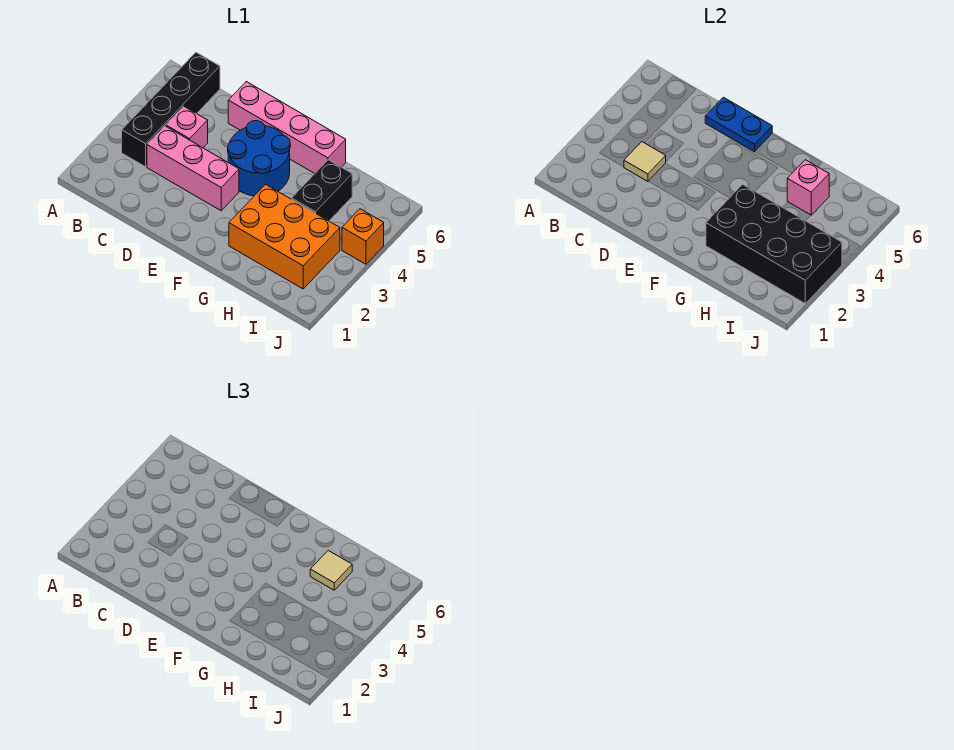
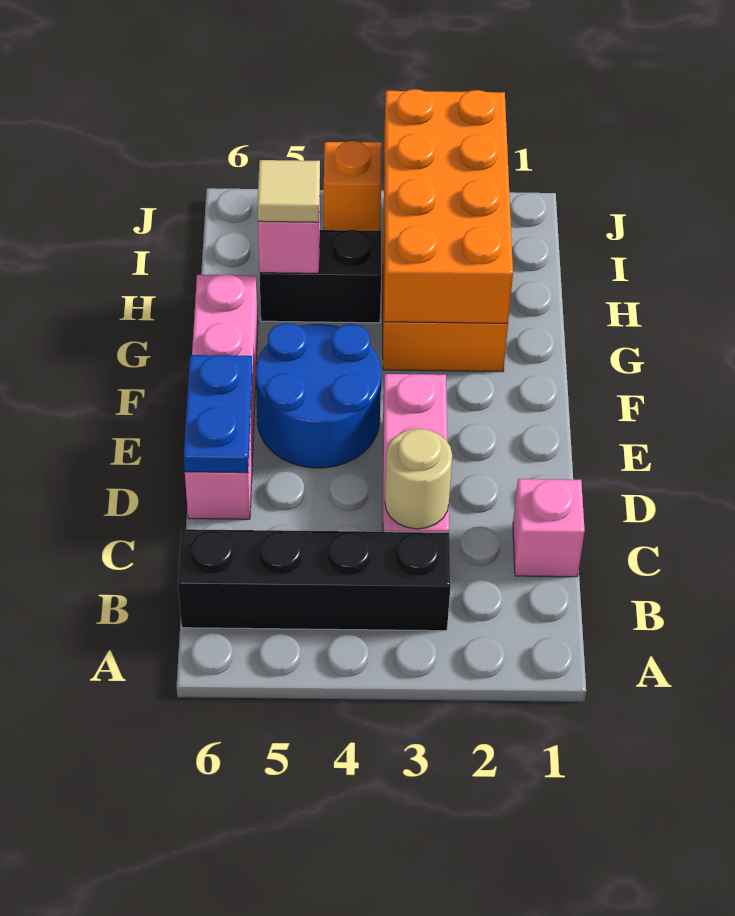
tan tile C3 level 2 -> tan round brick C3 level 2
pink brick C4 level 1 -> pink brick C1 level 1
black brick G2:J3 level 2 -> orange brick G2:J3 level 2

